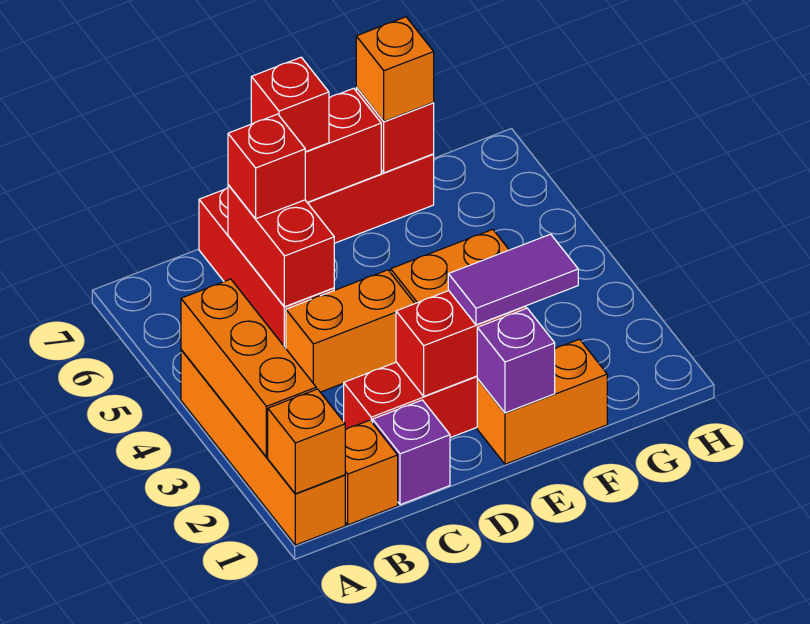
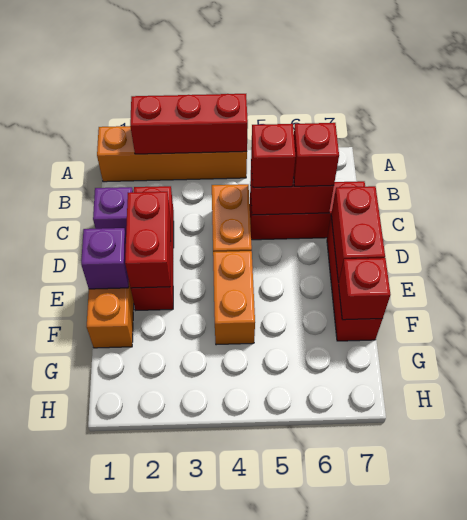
orange brick A1 level 2 -> none
orange brick A2:A4 level 2 -> red brick A2:A4 level 2
orange brick B1 level 1 -> none
red brick D7 level 3 -> red brick C5 level 3
purple tile E2:F2 level 3 -> none
orange brick F7 level 3 -> none

